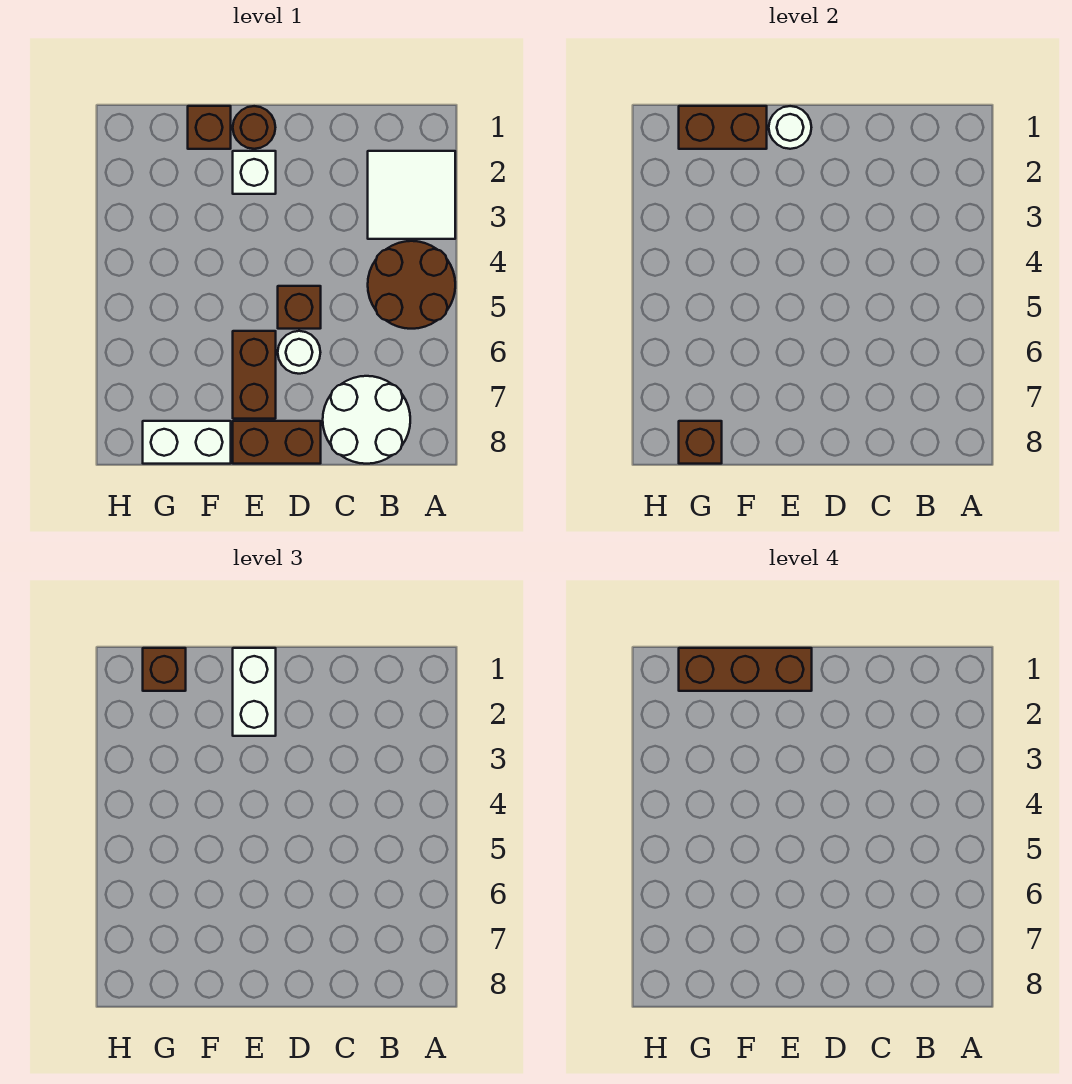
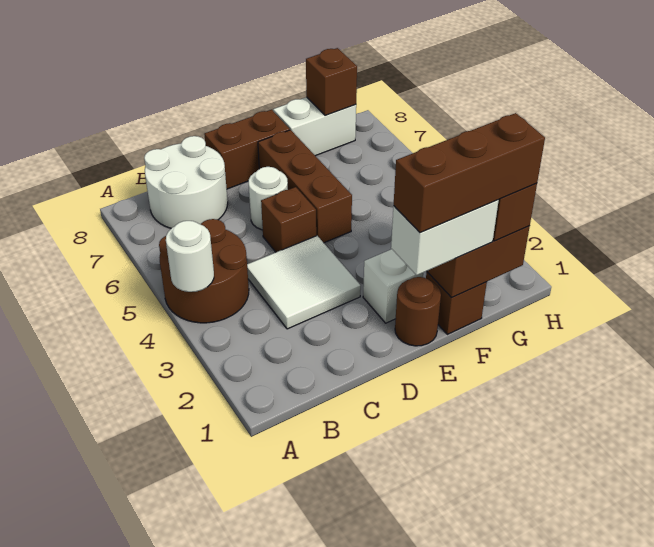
white tile A2:B3 level 1 -> white tile C3:D4 level 1
white round brick E1 level 2 -> white round brick A4 level 2
white brick E1:E2 level 3 -> white brick E1:F1 level 3
brown brick E6:E7 level 1 -> brown brick E5:E7 level 1

